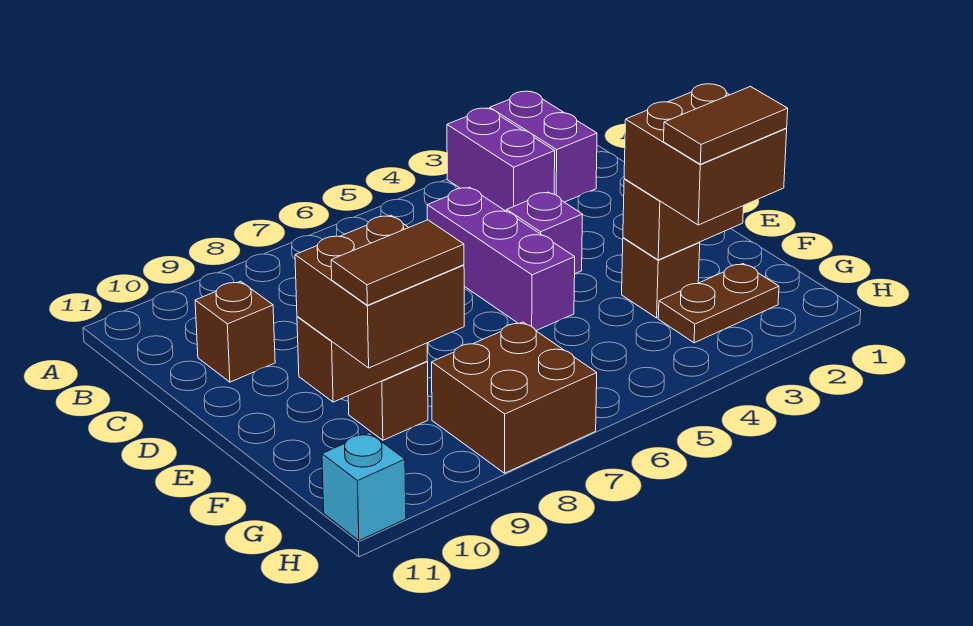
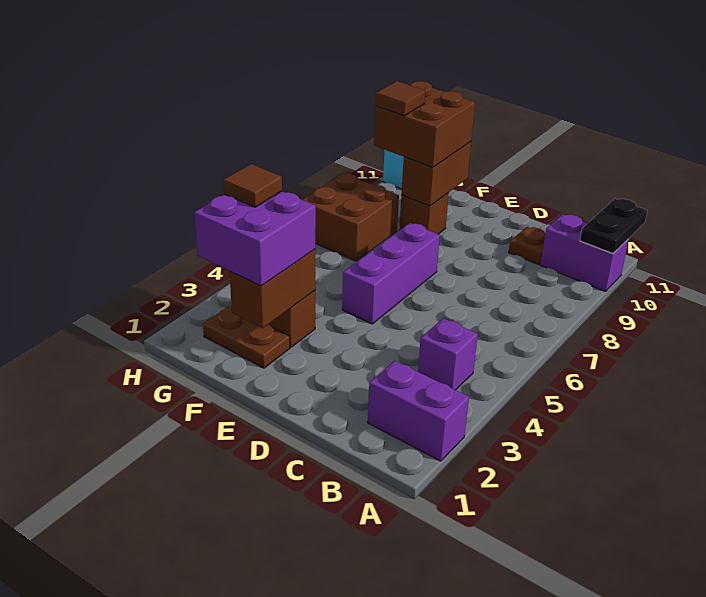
purple brick A3:B3 level 1 -> purple brick A10:B10 level 1
none -> black plate A10:A11 level 2
purple brick C5:E5 level 1 -> purple brick E5:E7 level 1
brown brick C10 level 1 -> brown plate C10 level 1
purple brick D4 level 1 -> purple brick B4 level 1
brown brick F2:G3 level 3 -> purple brick F2:G3 level 3
brown plate G2:G3 level 1 -> brown plate F2:G2 level 1
brown tile G2:G3 level 4 -> brown tile G3 level 4
brown tile G9:G10 level 4 -> brown tile G9 level 4

